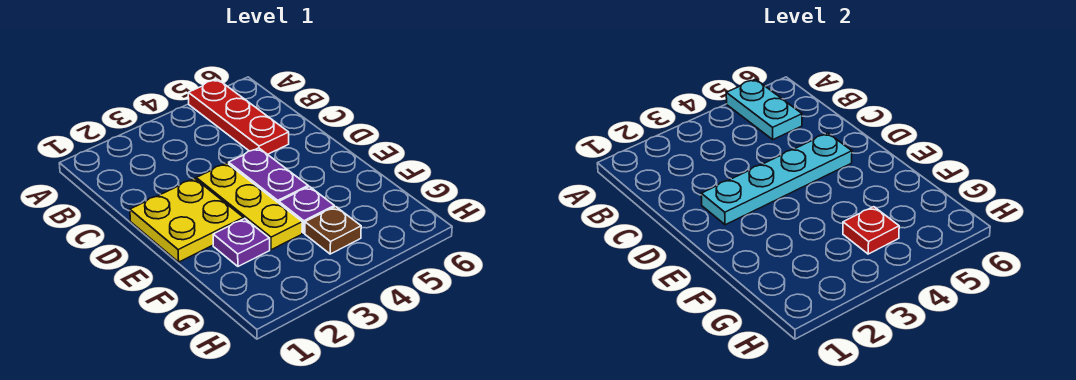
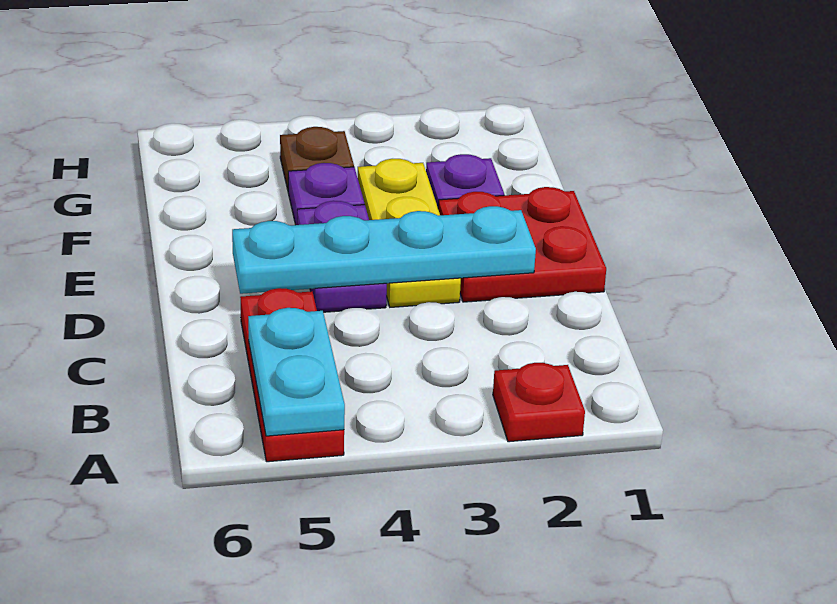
yellow plate D1:E2 level 1 -> red plate D1:E2 level 1
red plate G4 level 2 -> red plate A2 level 1

